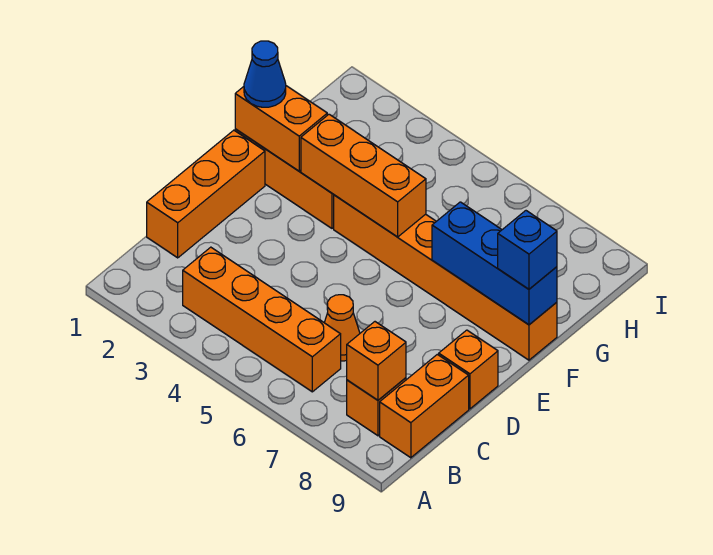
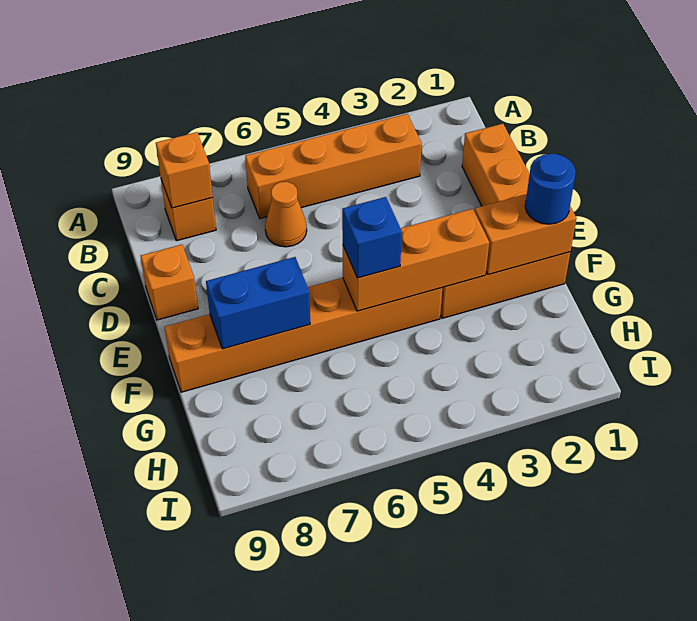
orange brick B9:C9 level 1 -> none
blue cone F1 level 3 -> blue round brick F1 level 3
blue brick F7:F9 level 2 -> blue brick F7:F8 level 2
blue brick F9 level 3 -> blue brick F5 level 3

